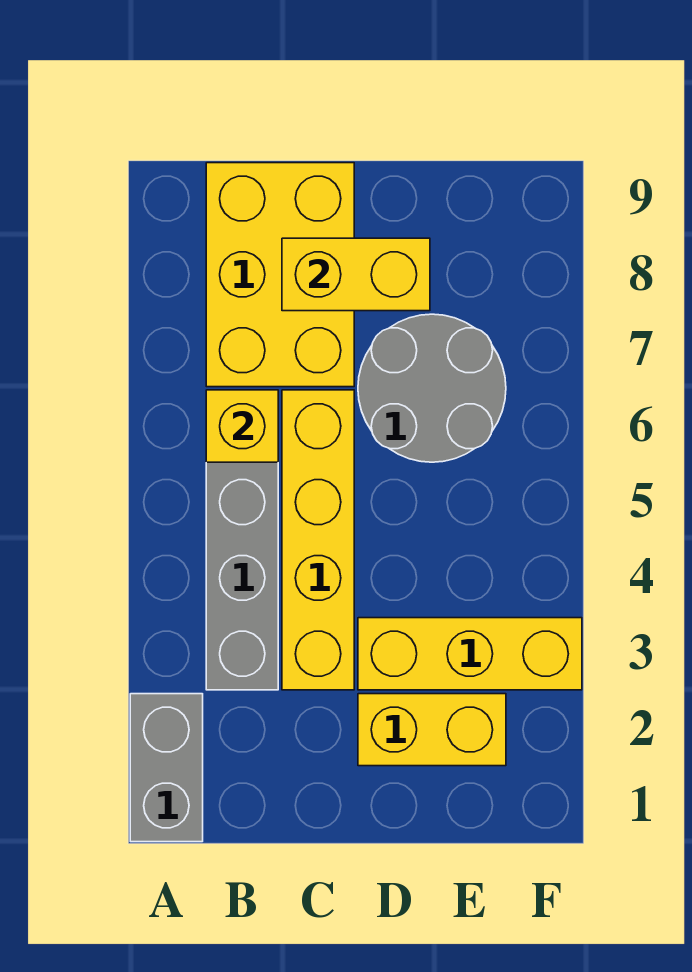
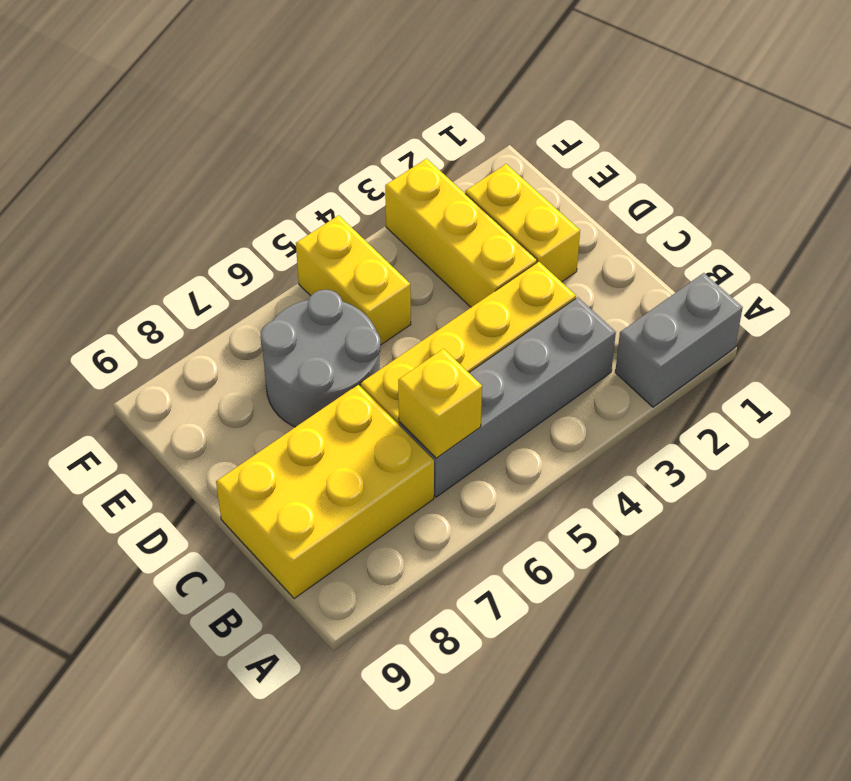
yellow brick C8:D8 level 2 -> yellow brick E5:F5 level 1

